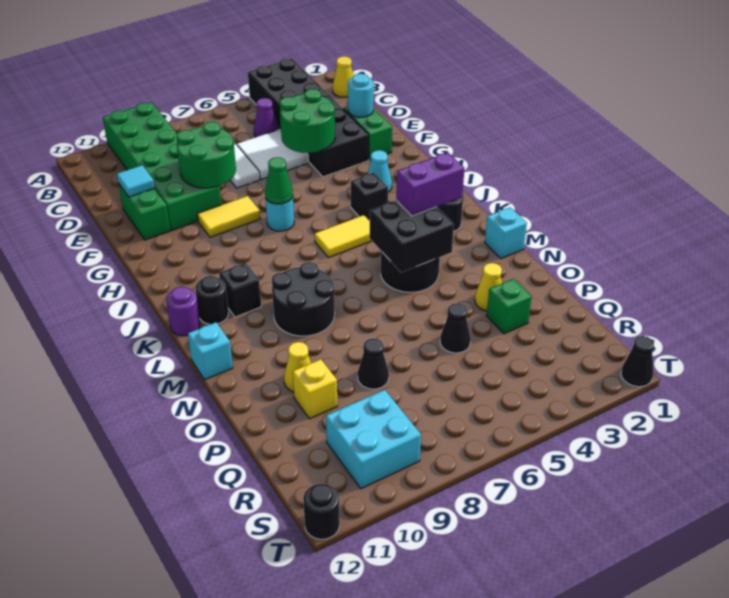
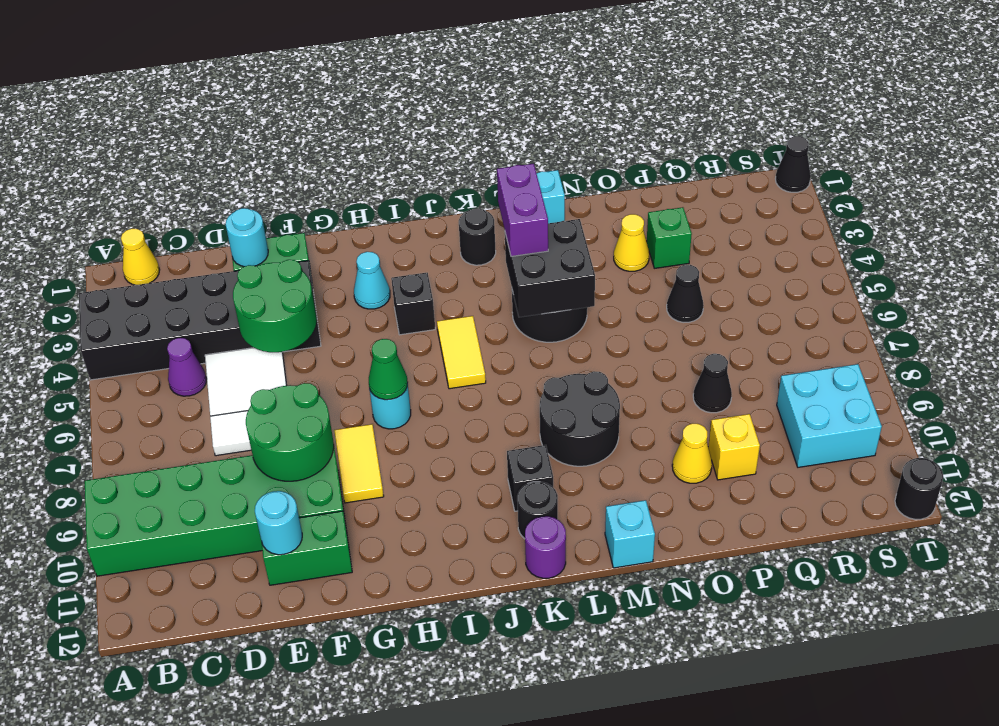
cyan tile E11 level 2 -> cyan round brick E11 level 2

